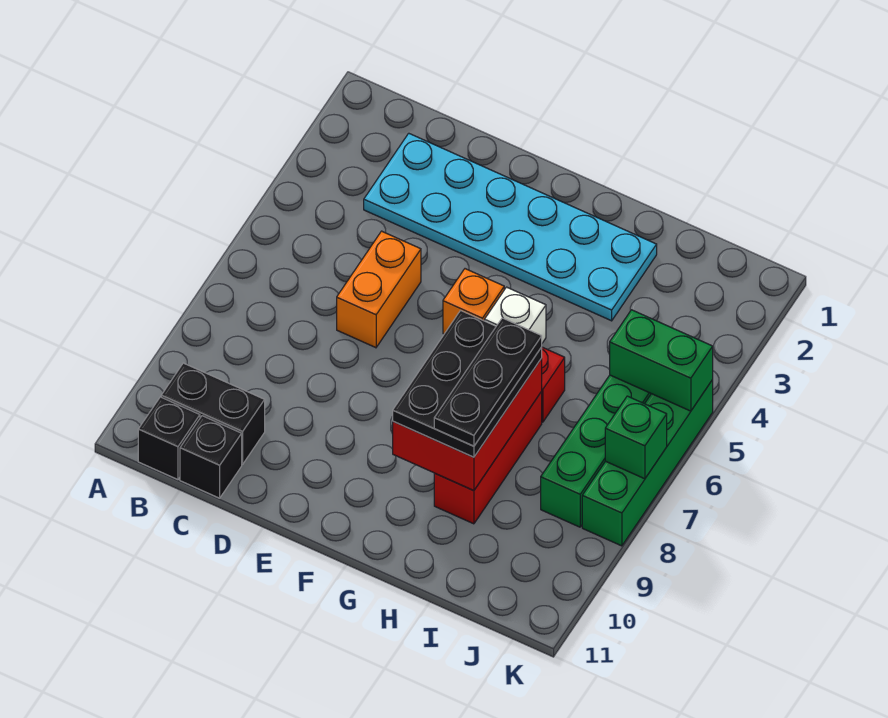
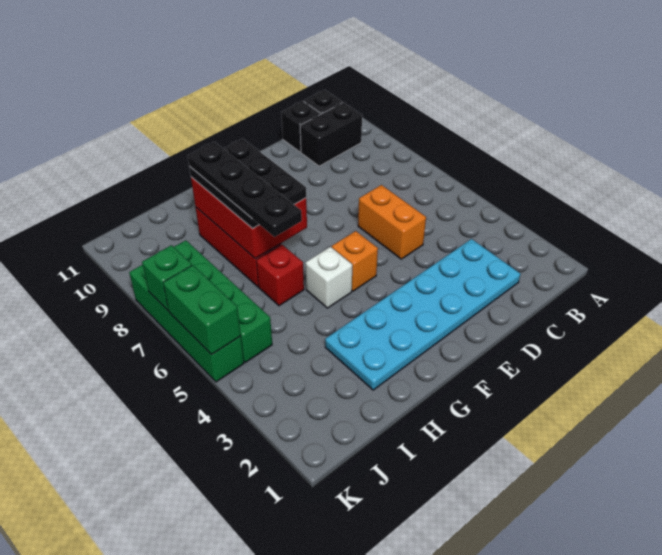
black plate H7:H9 level 4 -> black plate H6:H9 level 4
green brick J5:K5 level 2 -> green brick K5:K6 level 2

